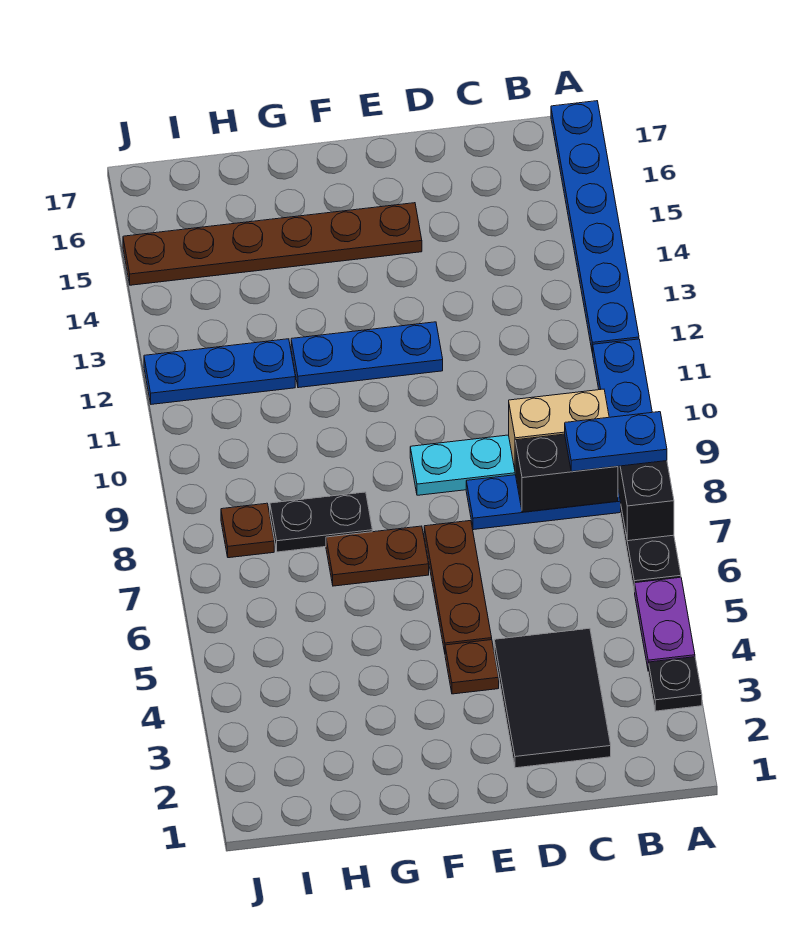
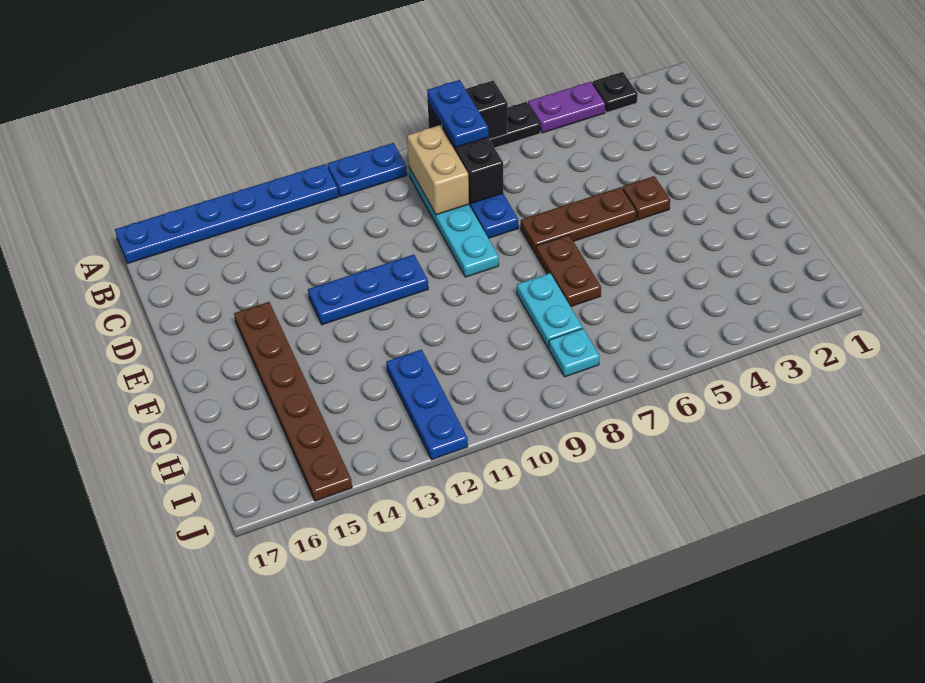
black tile C2:D4 level 1 -> none
blue plate E12:G12 level 1 -> blue plate E11:E13 level 1
black plate G8:H8 level 1 -> cyan plate G8:H8 level 1
brown plate I8 level 1 -> cyan plate I8 level 1

